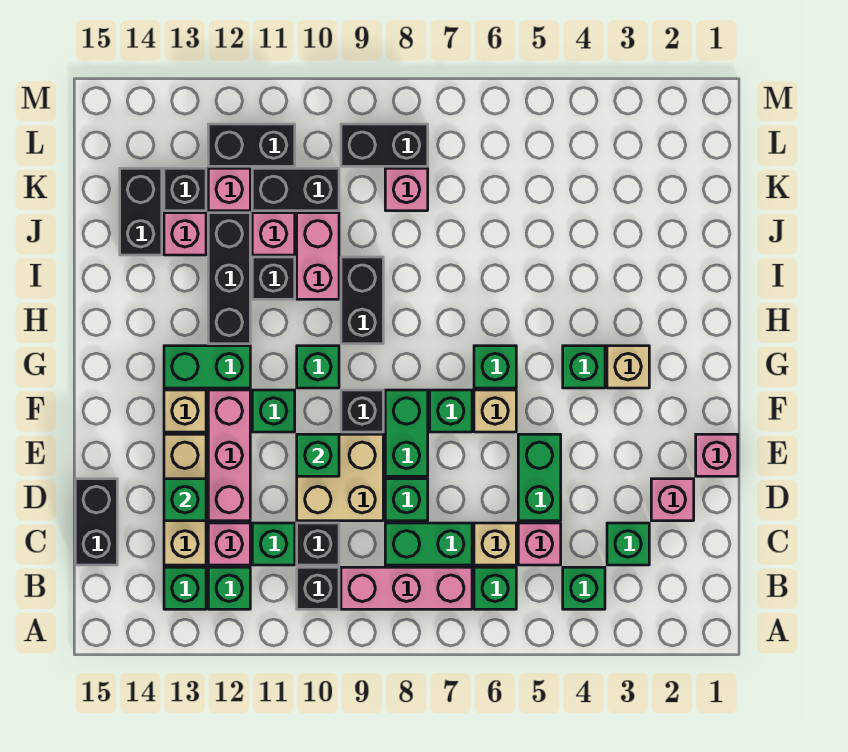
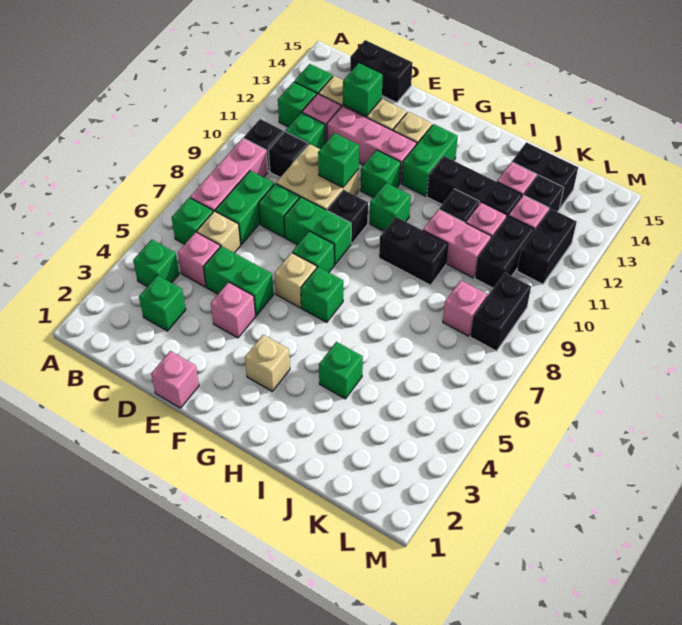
pink brick D2 level 1 -> pink brick E4 level 1
green brick G4 level 1 -> green brick I4 level 1

